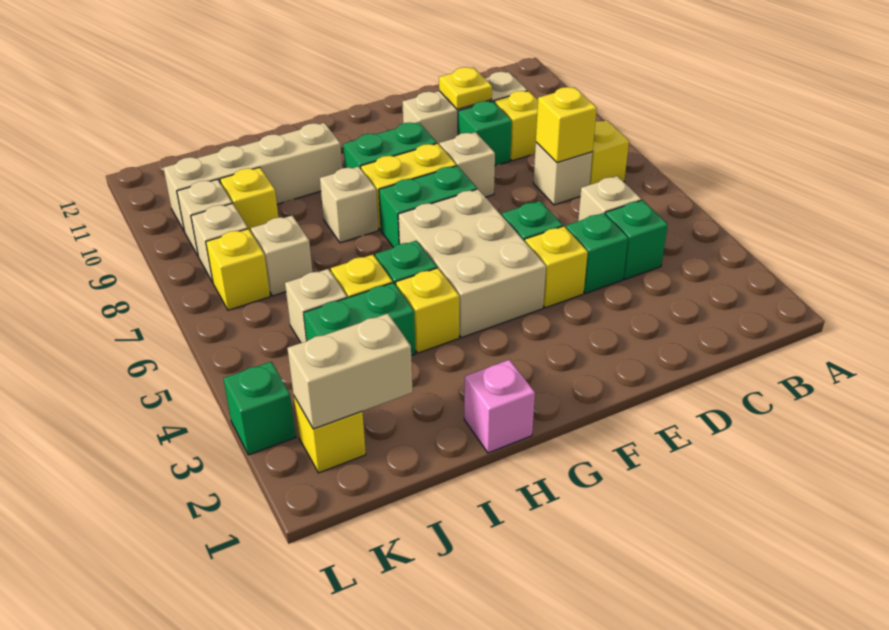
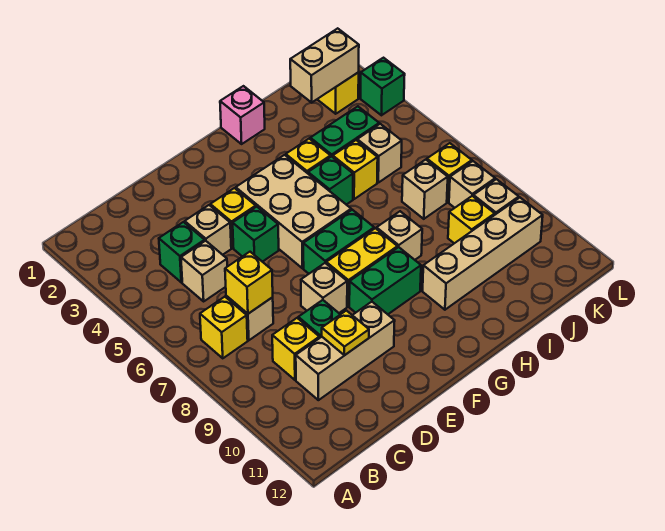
green brick D4 level 1 -> tan brick D4 level 1

